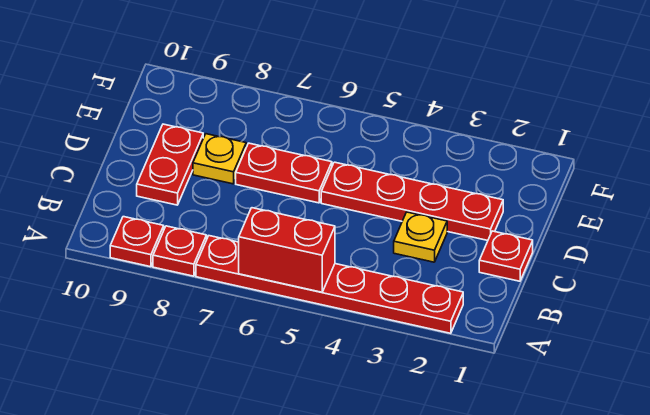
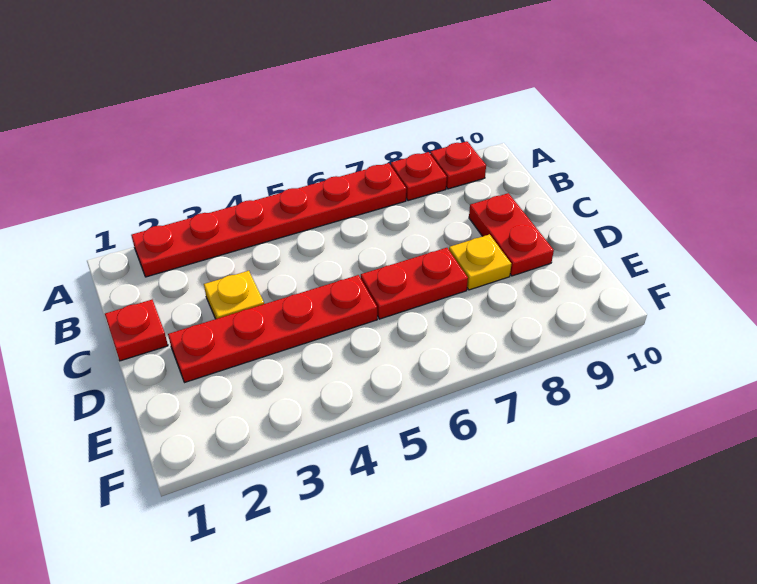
red brick A5:A6 level 2 -> none

